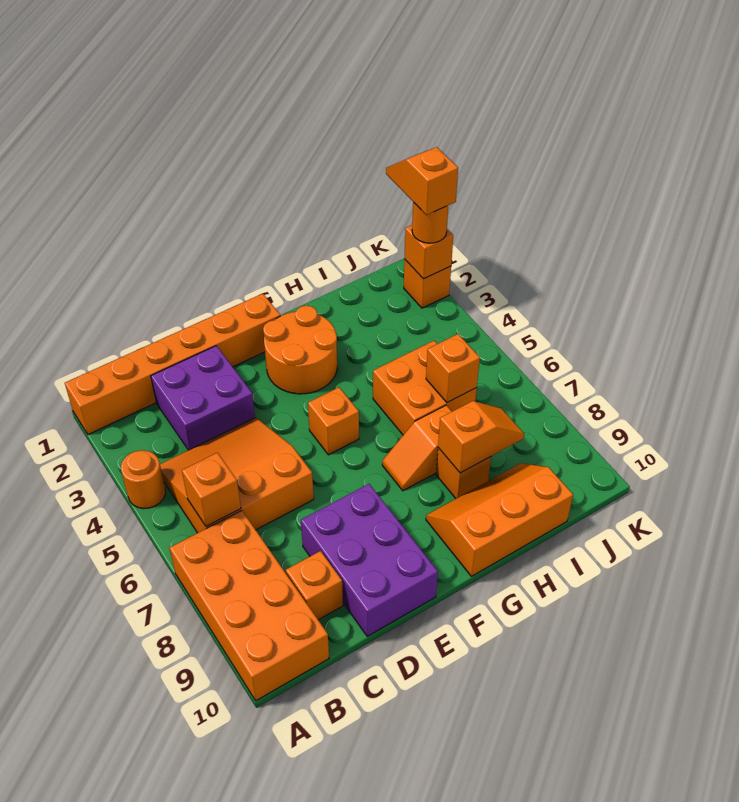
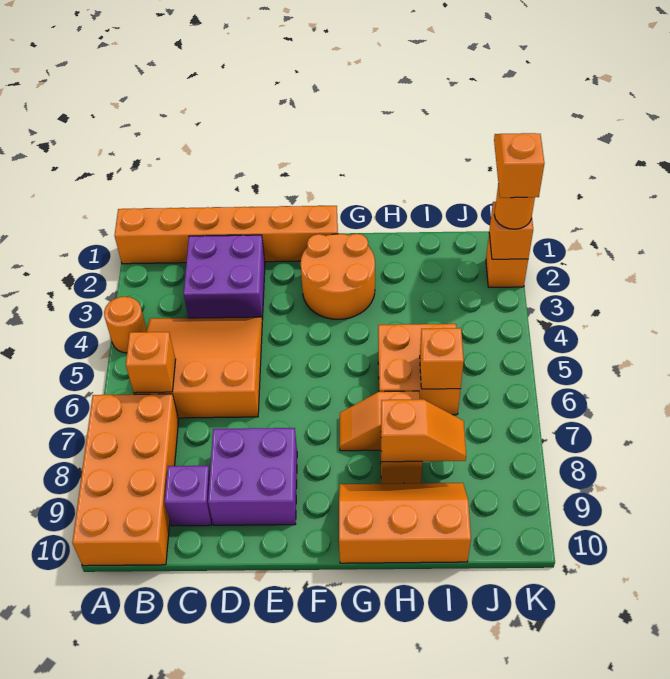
orange brick C9 level 1 -> purple brick C9 level 1
purple brick D8:E10 level 1 -> purple brick D8:E9 level 1
orange brick F5 level 1 -> none

